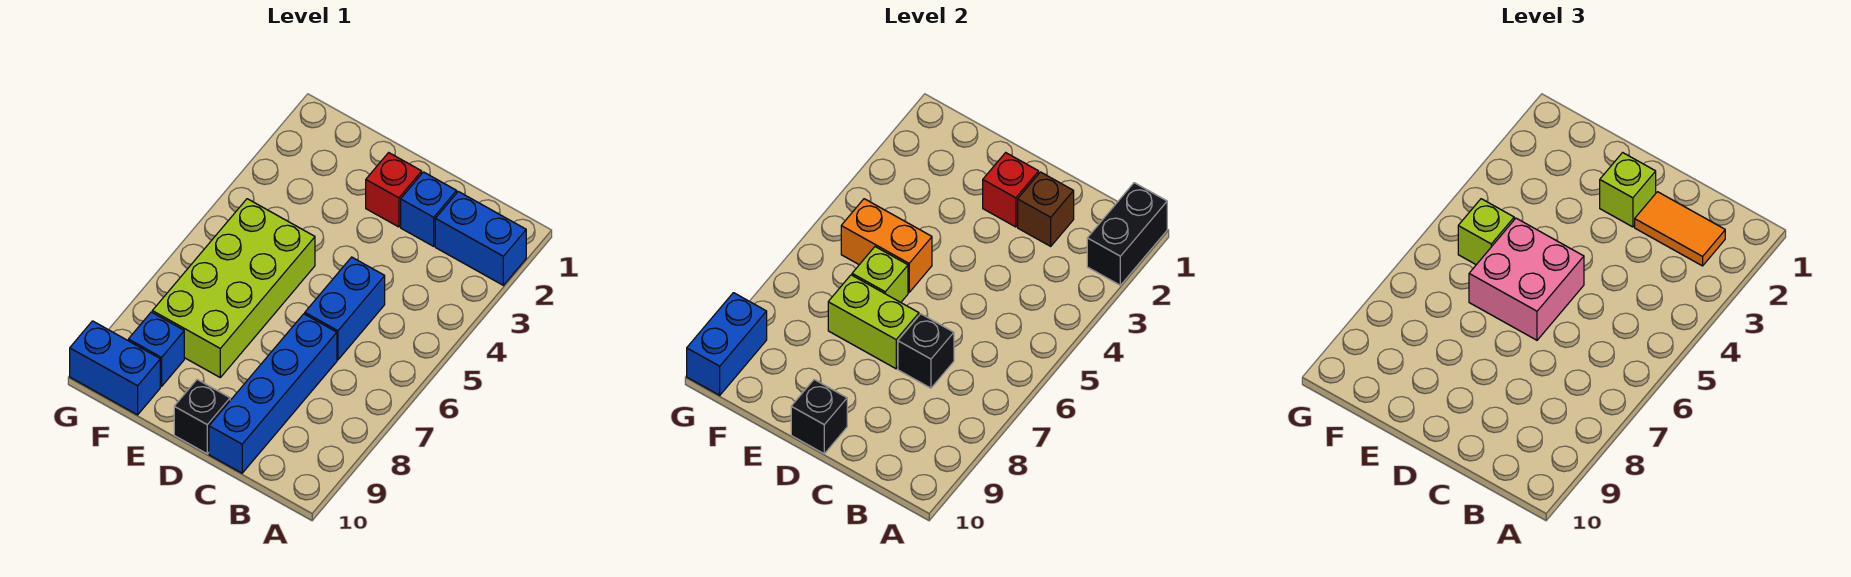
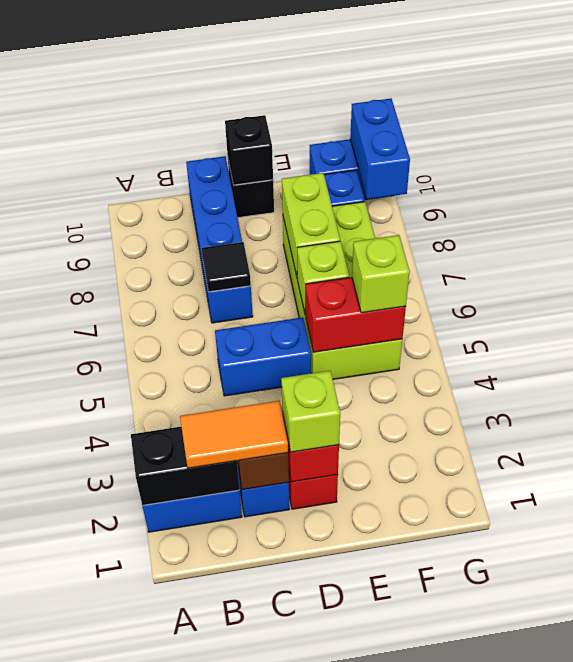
black brick A1:A2 level 2 -> black brick A2:B2 level 2
blue brick C5:C6 level 1 -> blue brick C5:D5 level 1
black brick C7 level 2 -> black tile C7 level 2
pink brick D5:E6 level 3 -> none
lime brick D7:E7 level 2 -> lime brick E7:E8 level 2
orange brick E5:F5 level 2 -> red brick E5:F5 level 2

